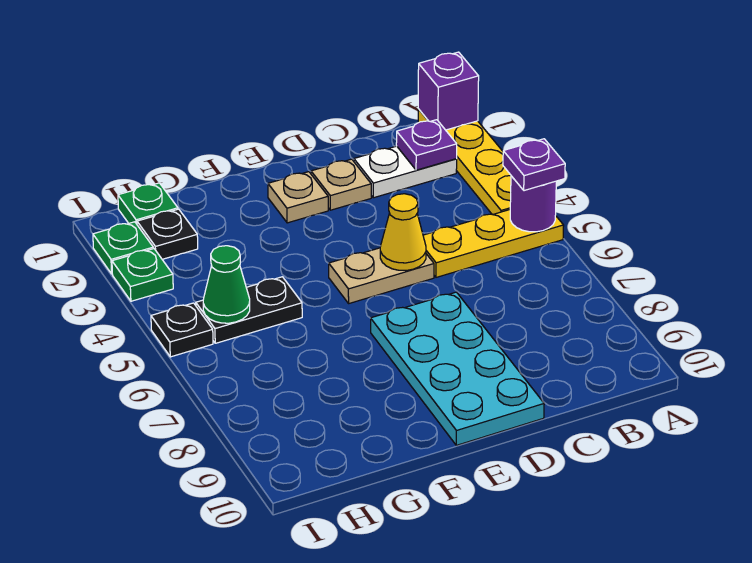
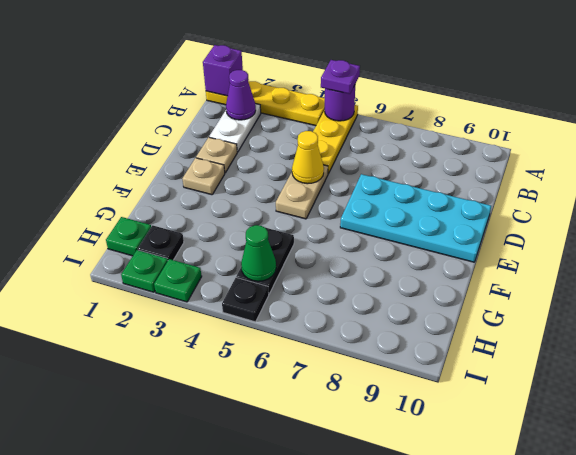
purple plate B2 level 2 -> purple cone B2 level 2

